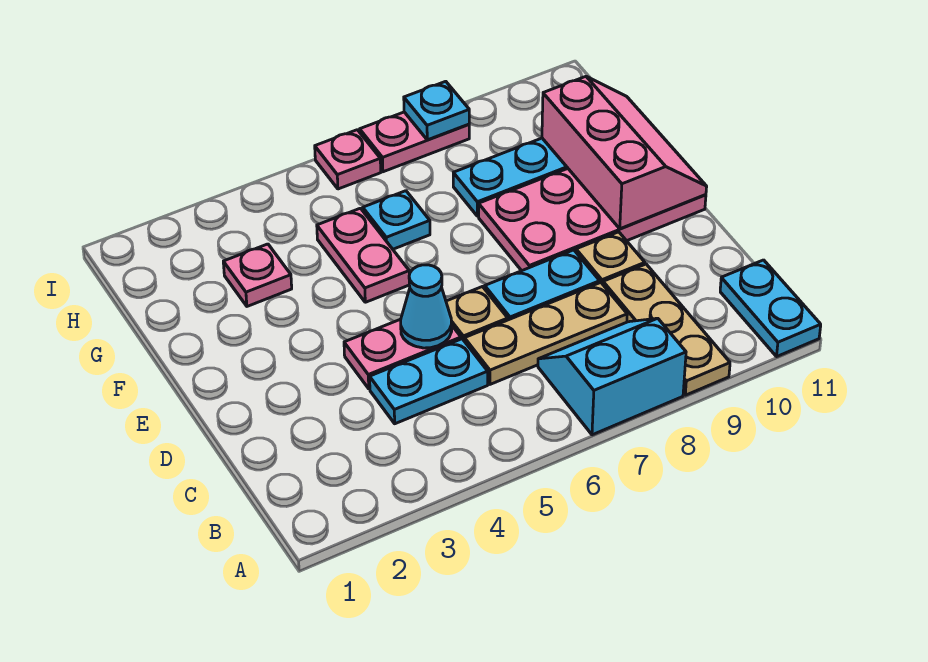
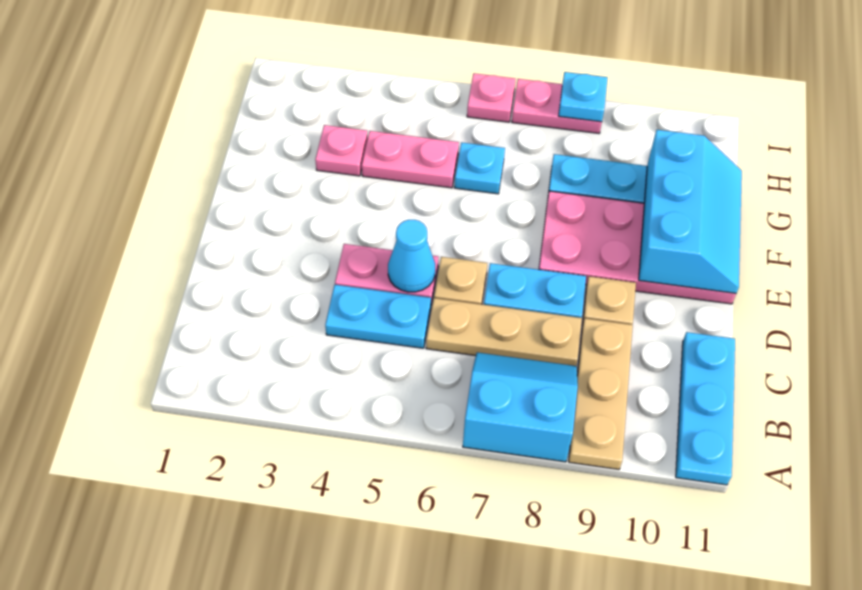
cyan plate A11:B11 level 1 -> cyan plate A11:C11 level 1
pink slope E10:G11 level 2 top 10 -> cyan slope E10:G11 level 2 top 10
pink plate F5:G5 level 1 -> pink plate G4:G5 level 1

